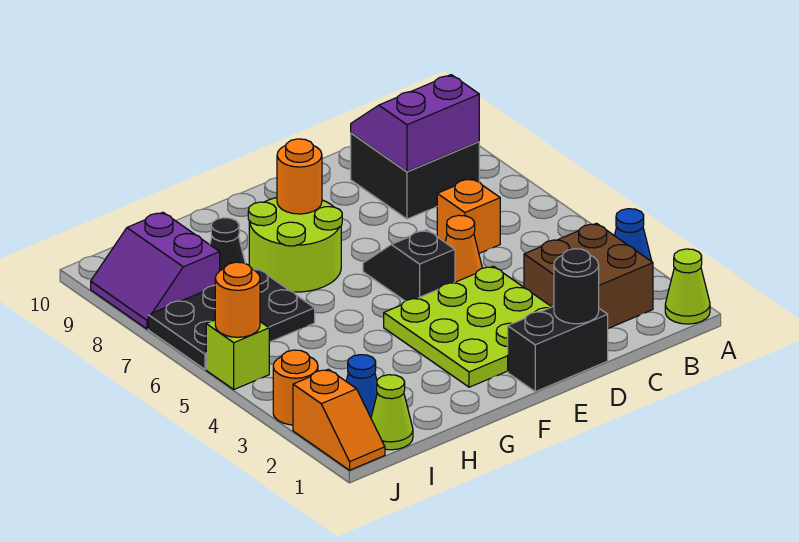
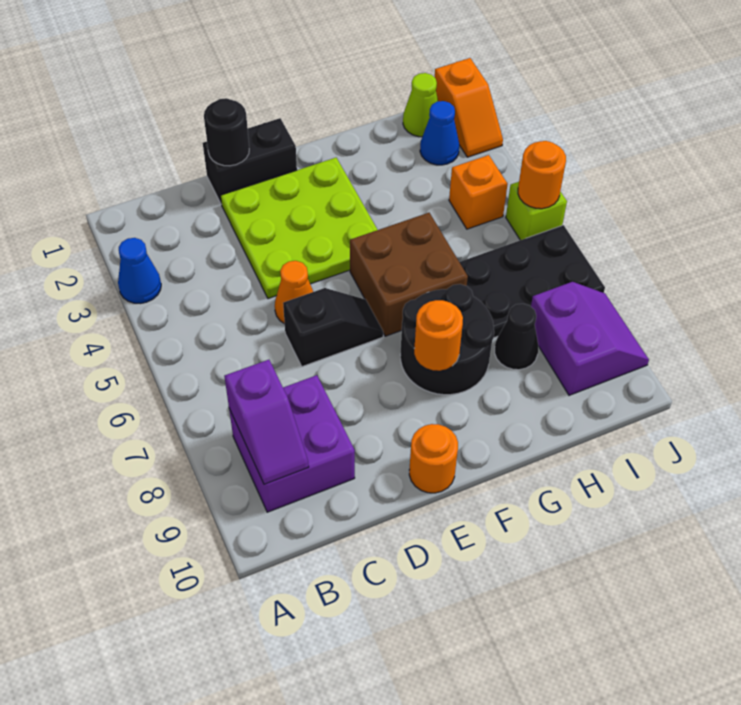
lime cone A1 level 1 -> none
brown brick B2:C3 level 1 -> brown brick F5:G6 level 1
black brick B8:C9 level 1 -> purple brick B8:C9 level 1
purple slope B8:C9 level 2 top 8 -> purple slope B8:B9 level 2 top 8
orange brick C6 level 1 -> orange brick I4 level 1
black slope E5:E6 level 1 top 5 -> black slope D6:E6 level 1 top D
lime round brick F7:G8 level 1 -> black round brick F7:G8 level 1
orange slope J1:J2 level 1 top 2 -> orange slope J1:J2 level 1 top 1
orange round brick J3 level 1 -> orange round brick E10 level 1

